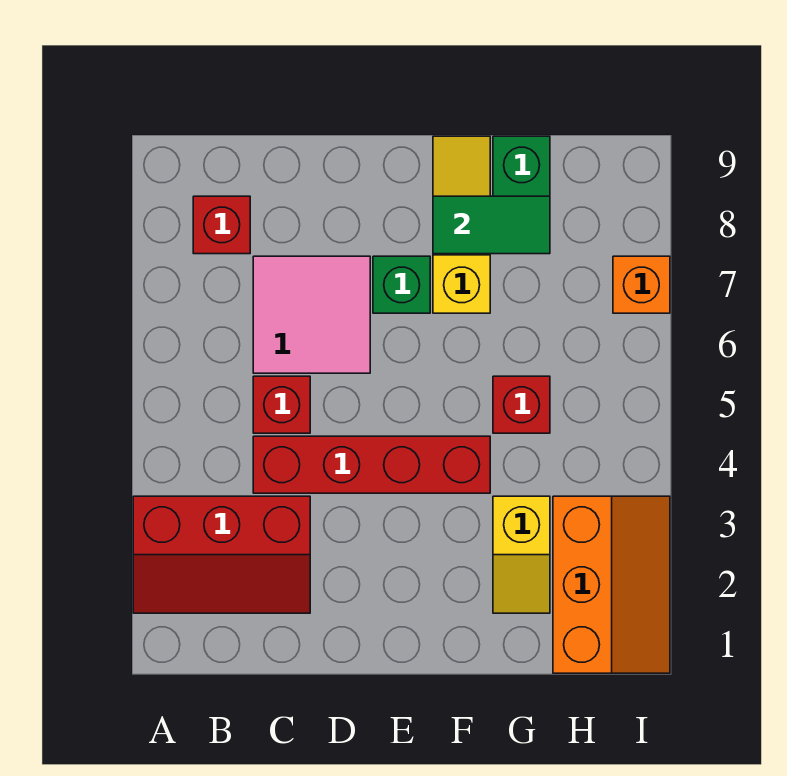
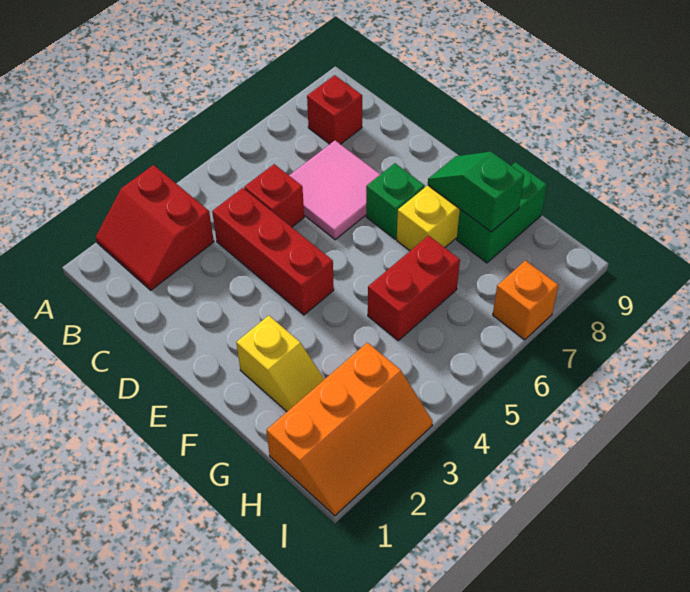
red slope A2:C3 level 1 top 3 -> red slope A2:B3 level 1 top 3
red brick C4:F4 level 1 -> red brick C4:E4 level 1
green tile F8:G8 level 2 -> green slope F8:G8 level 2 top G
yellow slope G2:G3 level 1 top 3 -> yellow slope F2:G2 level 1 top F
red brick G5 level 1 -> red brick G5:G6 level 1

